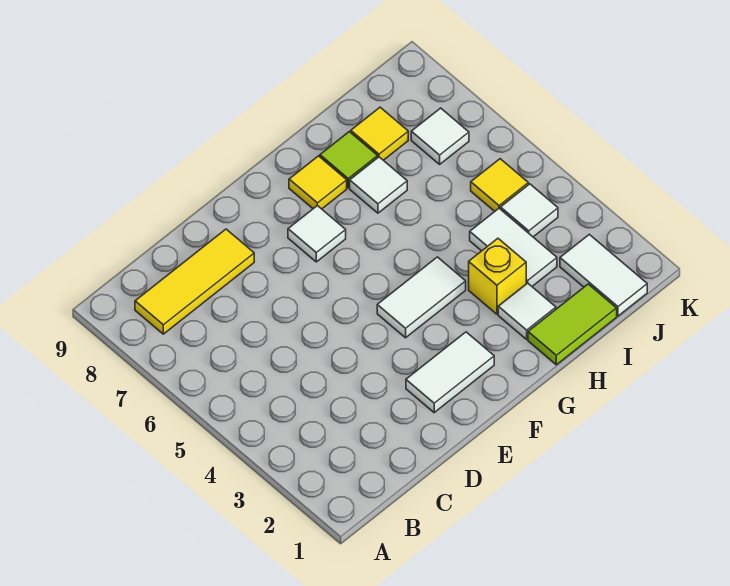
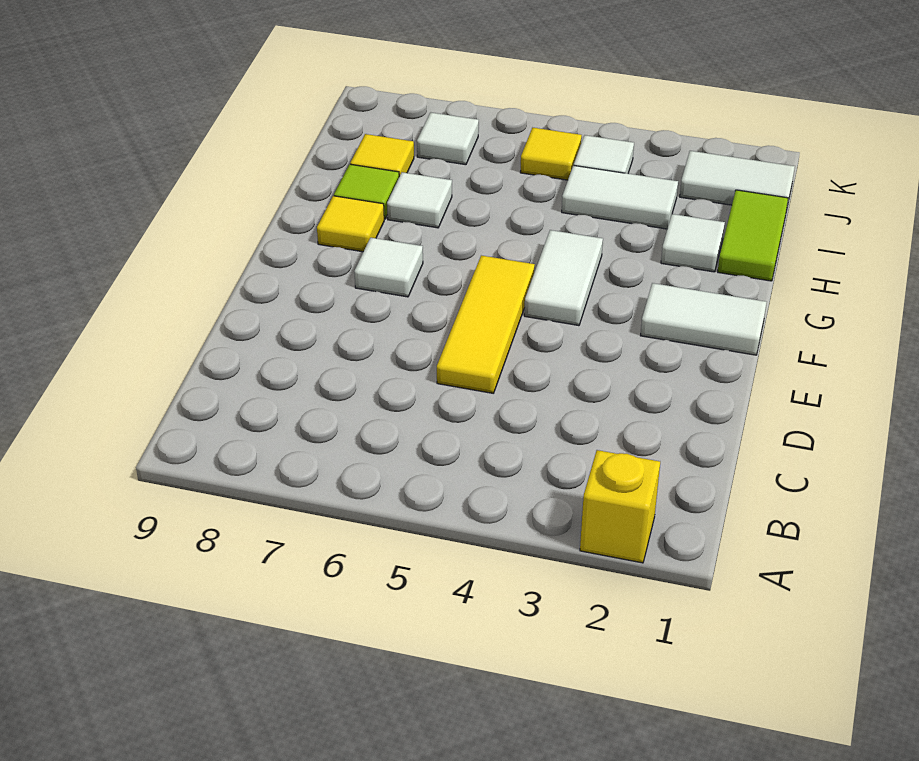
yellow tile B8:D8 level 1 -> yellow tile D5:F5 level 1
white tile E2:F2 level 1 -> white tile F1:F2 level 1
yellow brick H3 level 1 -> yellow brick A2 level 1

